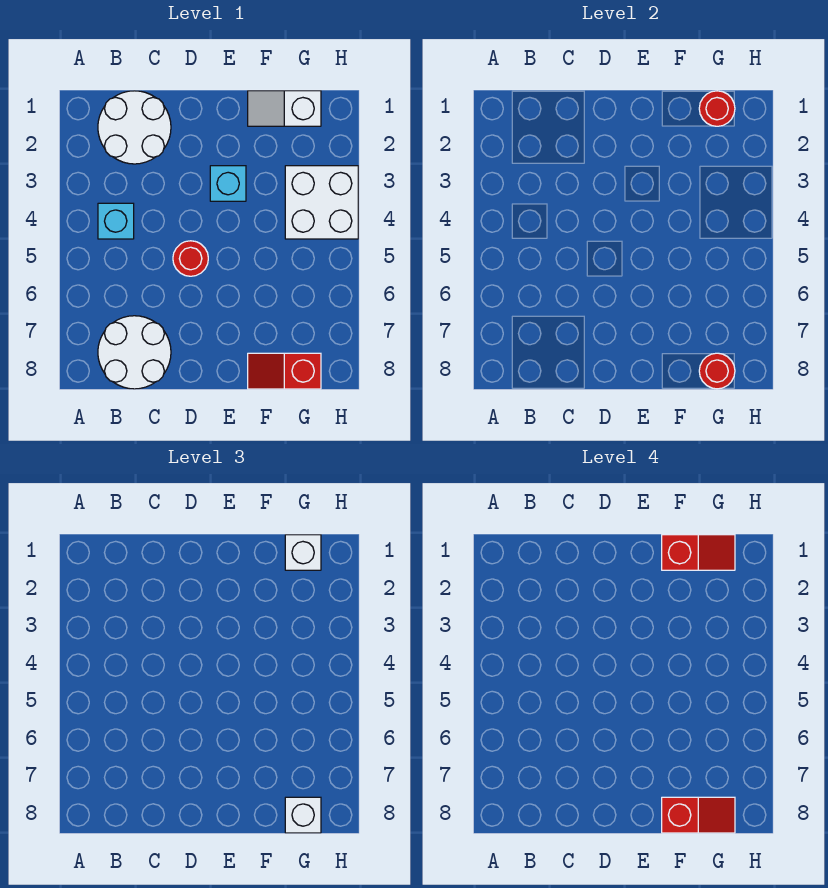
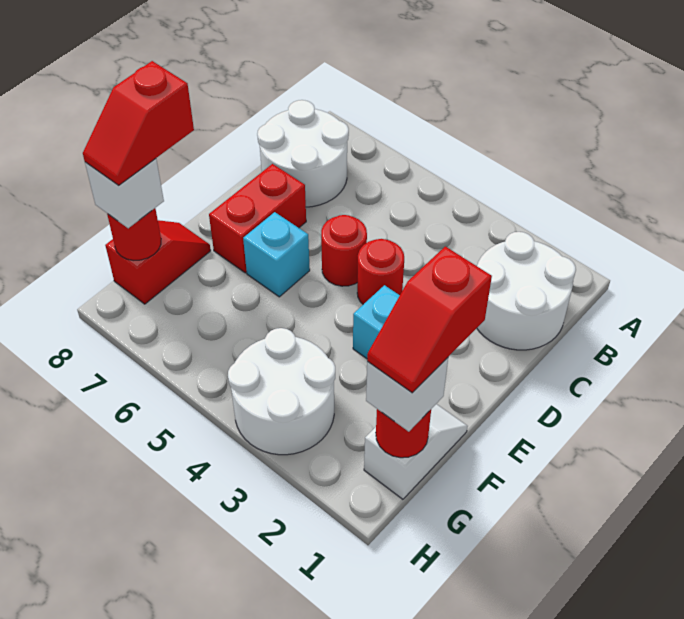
cyan brick B4 level 1 -> cyan brick E6 level 1
none -> red round brick D4 level 1
none -> red brick D7:E7 level 1
white brick G3:H4 level 1 -> white round brick G3:H4 level 1

